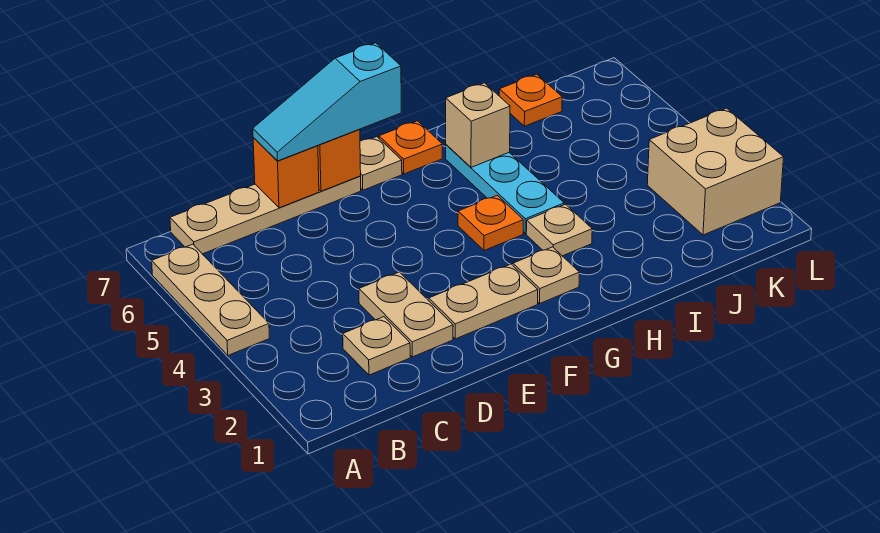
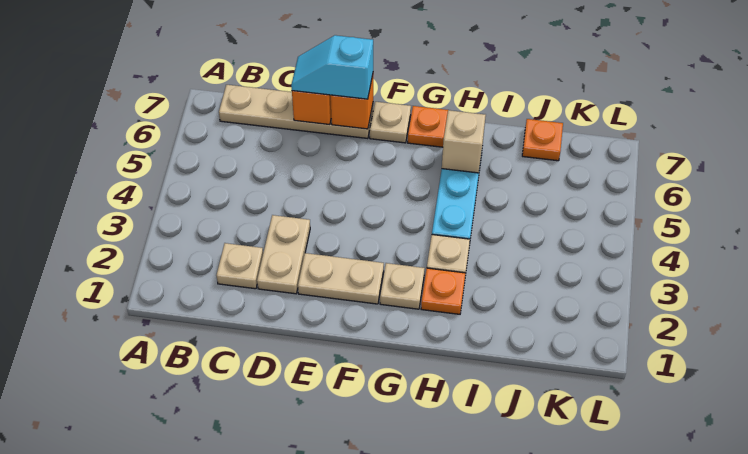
tan plate A4:A6 level 1 -> none
cyan slope D7:F7 level 3 top F -> cyan slope D7:E7 level 3 top E
orange plate G4 level 1 -> orange plate H2 level 1
tan brick K2:L3 level 1 -> none

